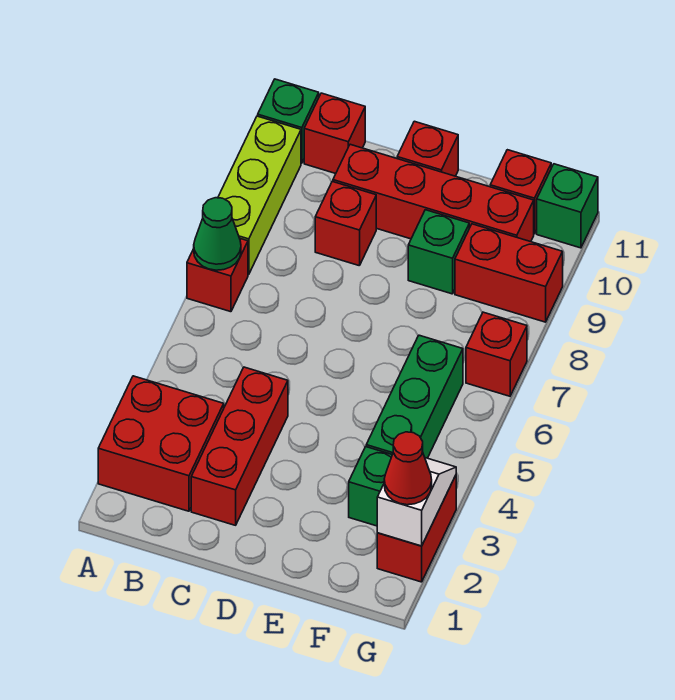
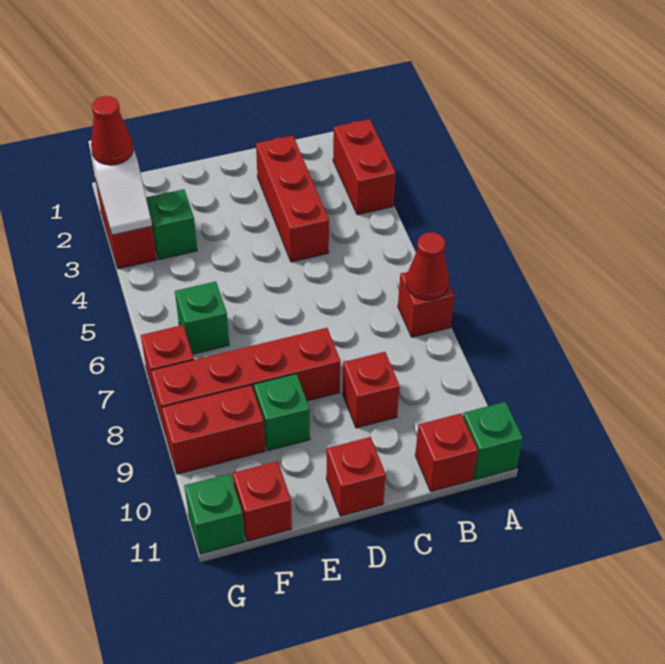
red brick A2:B3 level 1 -> red brick A2:A3 level 1
green cone A7 level 2 -> red cone A7 level 2
lime brick A8:A10 level 1 -> none
red brick C10:F10 level 1 -> red brick D8:G8 level 1
green brick F4:F6 level 1 -> green brick F6 level 1

